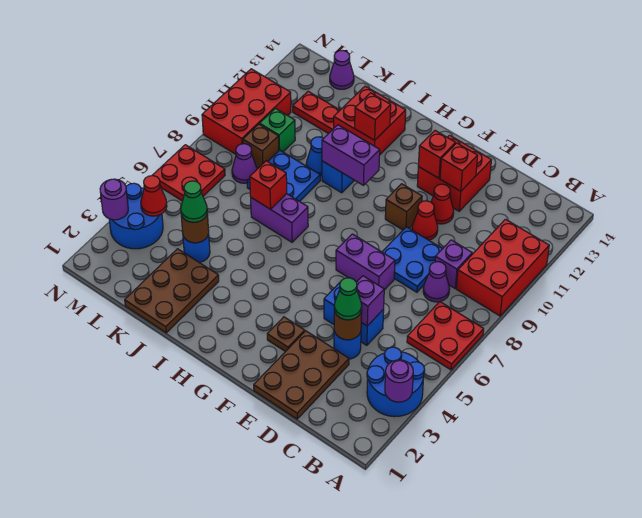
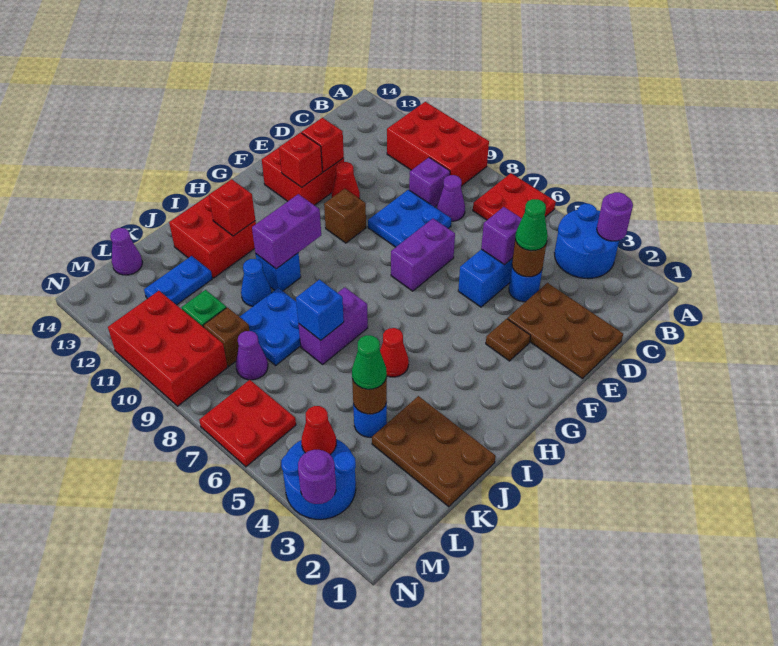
red cone E10 level 1 -> red cone I5 level 1
red brick J7 level 2 -> blue brick J7 level 2
red plate K12:L12 level 1 -> blue plate K12:L12 level 1

